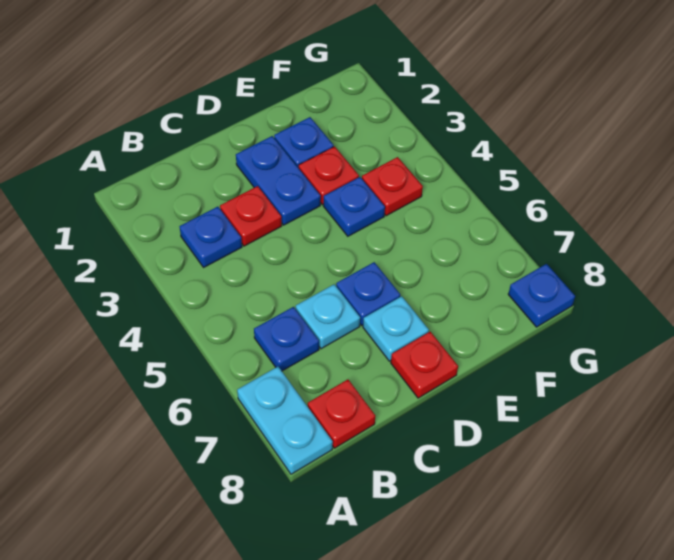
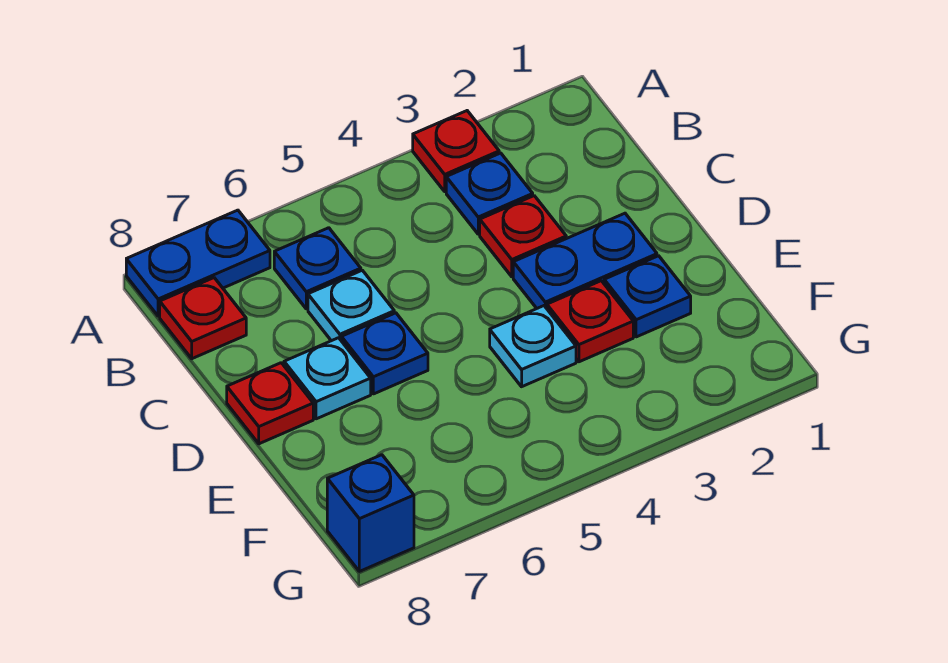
cyan plate A7:A8 level 1 -> blue plate A7:A8 level 1
blue plate E4 level 1 -> cyan plate E4 level 1
red plate F4 level 1 -> red plate A3 level 1
blue plate G8 level 1 -> blue brick G8 level 1

